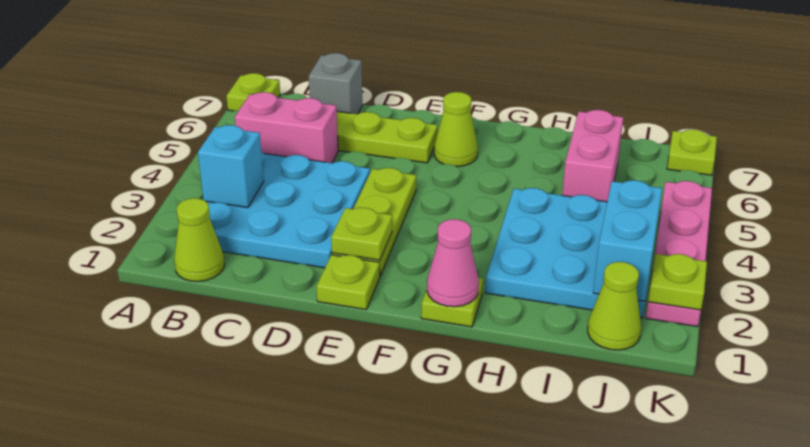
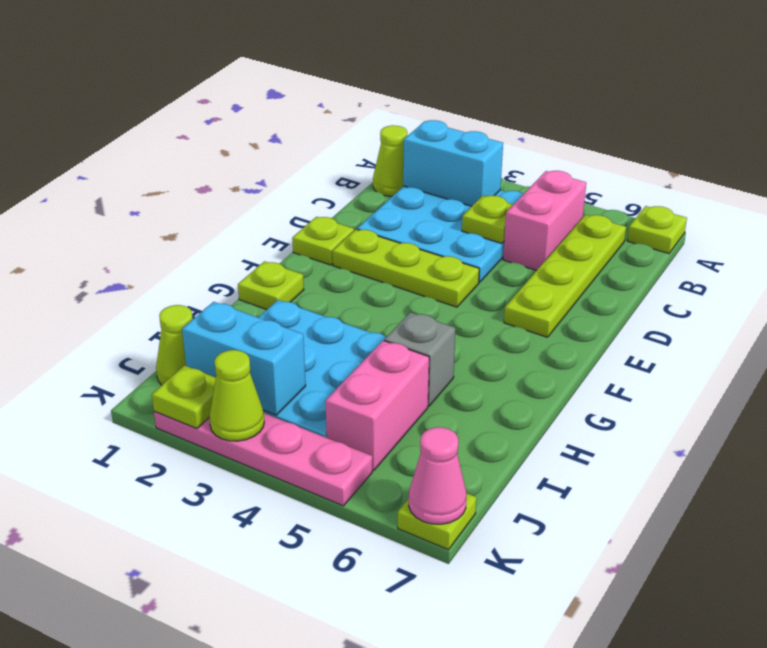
cyan brick B3 level 2 -> cyan brick B2:B3 level 2
grey brick C7 level 1 -> grey brick H5 level 1
lime plate E2 level 2 -> lime plate C4 level 2
lime cone F6 level 1 -> lime cone K3 level 2
pink cone G1 level 2 -> pink cone K7 level 2
pink brick I5:I6 level 1 -> pink brick I5:J5 level 1

